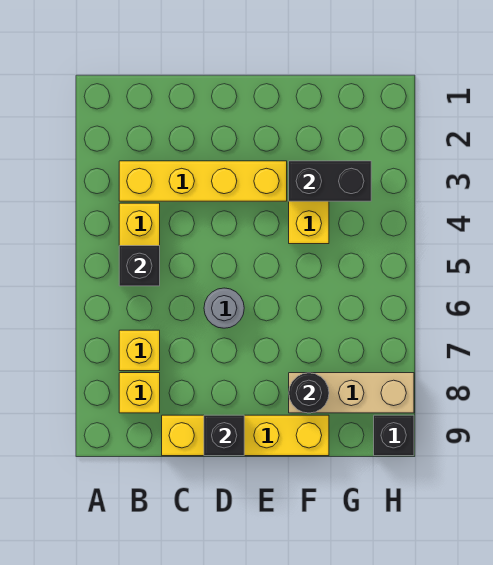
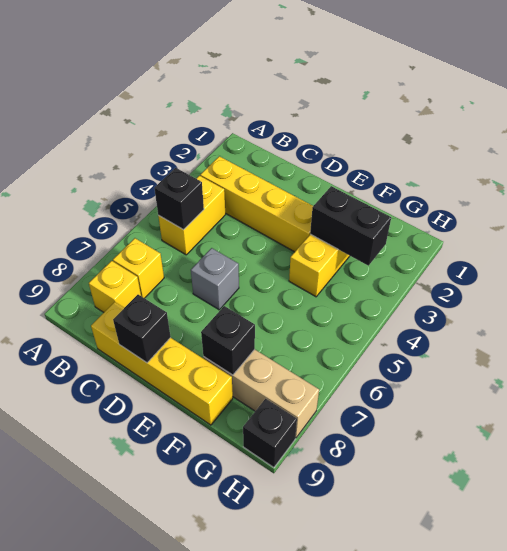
grey round brick D6 level 1 -> grey brick D6 level 1
black round brick F8 level 2 -> black brick F8 level 2

